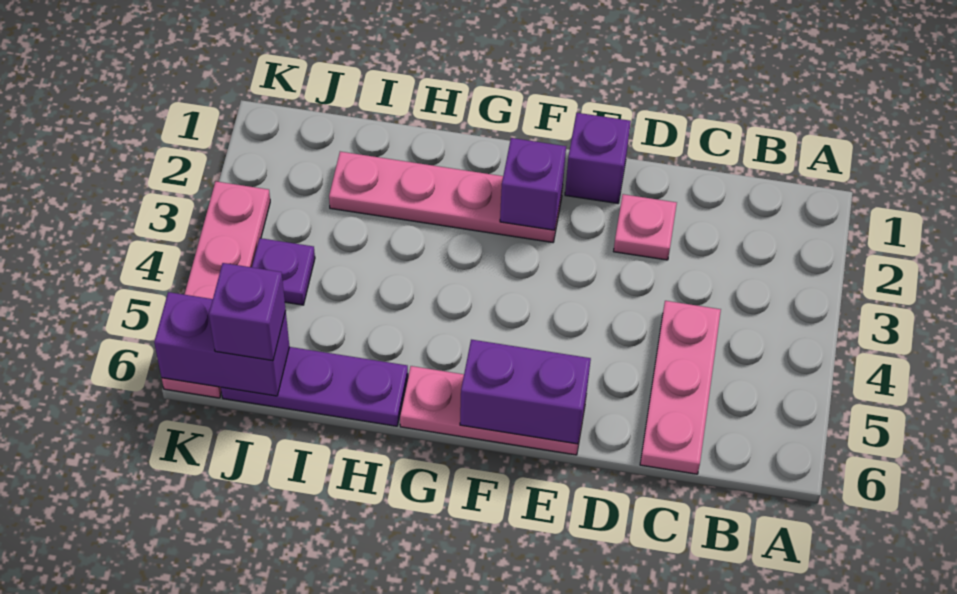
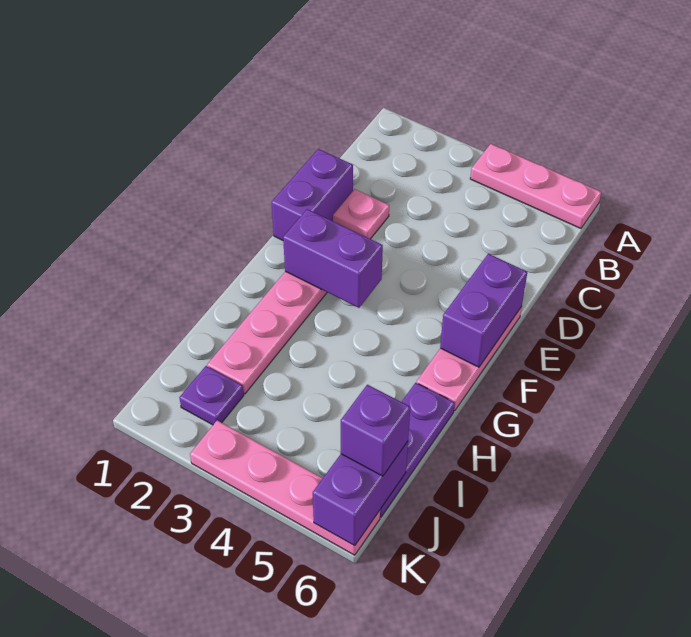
pink plate C4:C6 level 1 -> pink plate A4:A6 level 1
purple brick E1 level 1 -> purple brick D1:E1 level 1
purple brick F2 level 2 -> purple brick F2:F3 level 2
purple plate J4 level 1 -> purple plate J2 level 1

